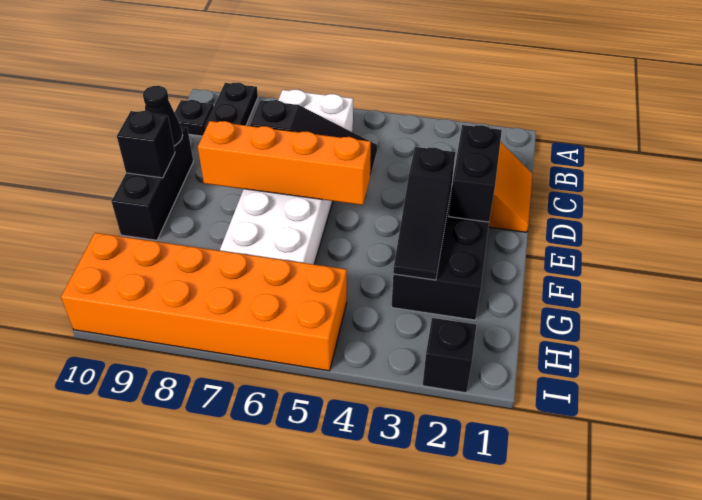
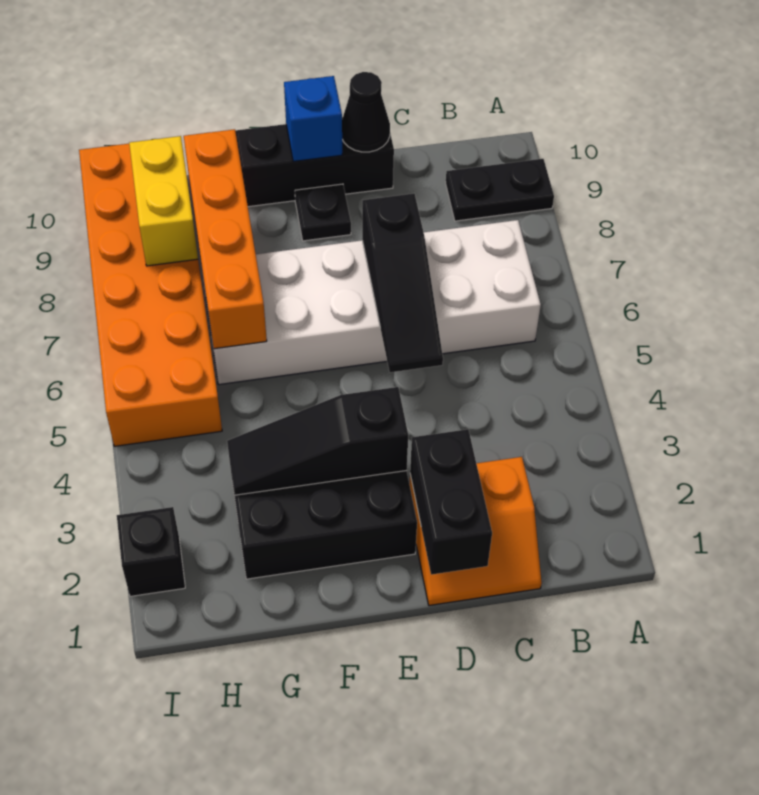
black plate B10 level 1 -> black plate E9 level 1
black brick D2:E2 level 2 -> black brick D1:D2 level 2
orange brick E5:E8 level 2 -> orange brick G6:G9 level 2
black brick E10 level 2 -> blue brick E10 level 2
none -> yellow brick H8:H9 level 2

